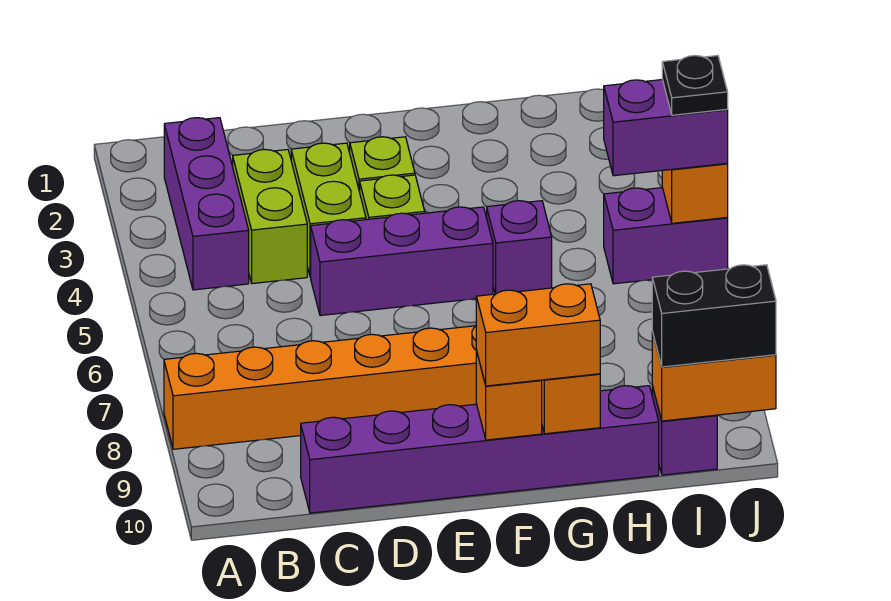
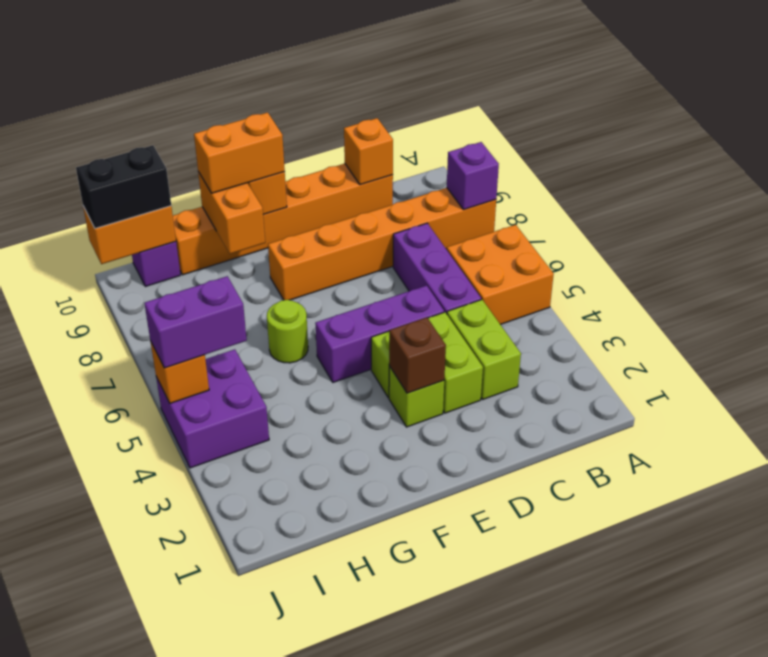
none -> orange brick A5:B6 level 1
purple brick B2:B4 level 1 -> purple brick C5:C7 level 1
purple brick C10:H10 level 1 -> orange brick C10:H10 level 1
none -> orange brick C10 level 2
none -> brown brick E3 level 2
purple brick G5 level 1 -> purple brick A8 level 2
none -> lime round brick G6 level 1
purple brick I5:J5 level 1 -> purple brick I4:J5 level 1
black plate J5 level 4 -> none

